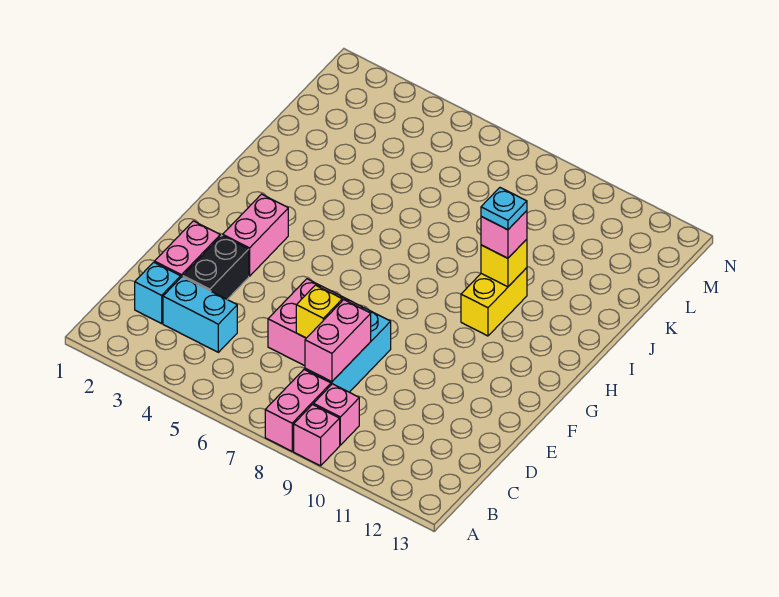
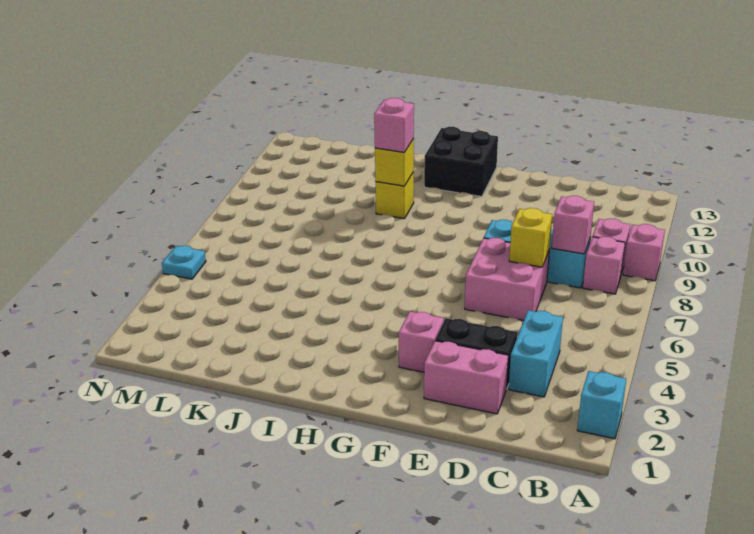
pink brick A8:B8 level 1 -> pink brick B8 level 1
cyan brick C2 level 1 -> cyan brick A2 level 1
pink brick C8:D8 level 2 -> pink brick C8 level 2
pink brick F3:G3 level 1 -> pink brick F3 level 1
none -> black brick G12:H13 level 1
yellow brick H10:I10 level 1 -> yellow brick I10 level 1
cyan plate I10 level 4 -> cyan plate N5 level 1

